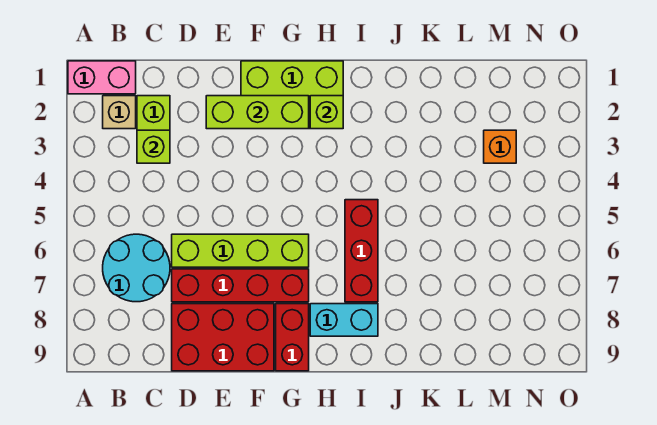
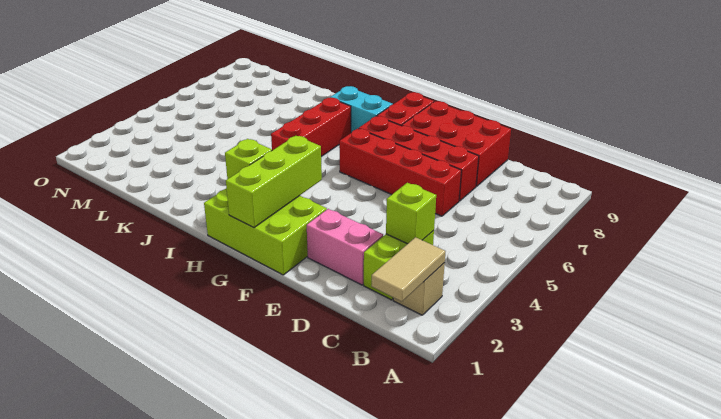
pink brick A1:B1 level 1 -> pink brick D2:E2 level 1
none -> tan tile B1:B2 level 2
cyan round brick B6:C7 level 1 -> none
lime brick D6:G6 level 1 -> red brick D6:G6 level 1
lime brick E2:G2 level 2 -> lime brick G1:G3 level 2
orange brick M3 level 1 -> none

